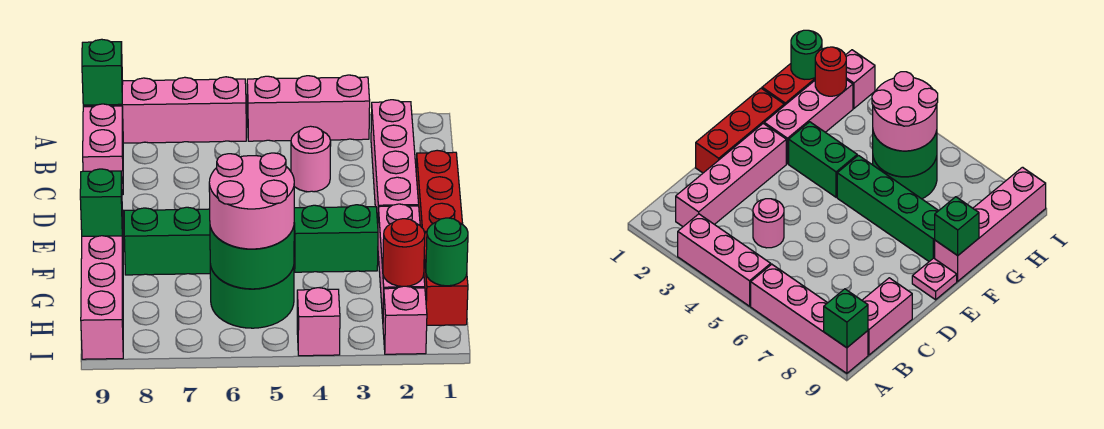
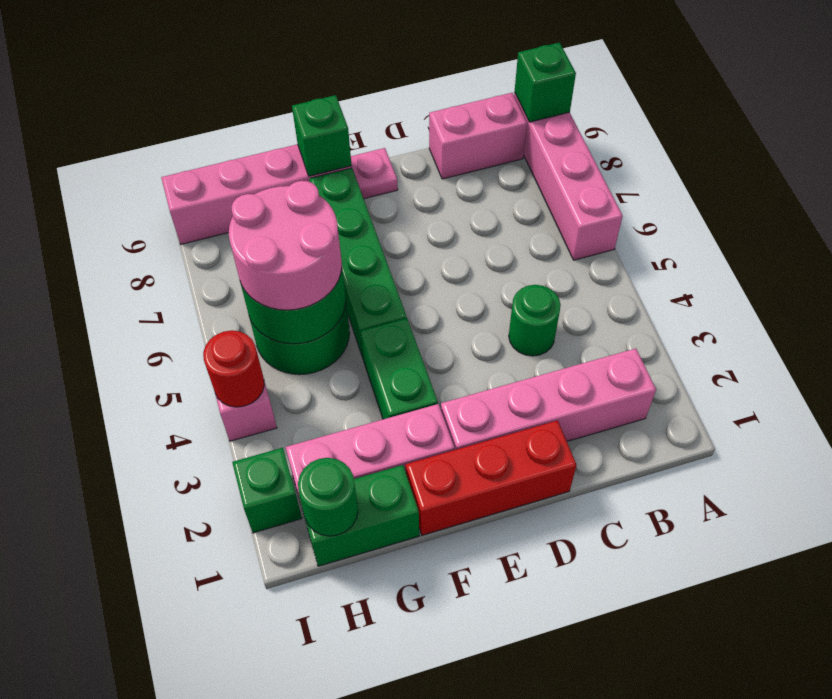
pink brick A3:A5 level 1 -> none
pink round brick C4 level 1 -> green round brick C4 level 1
red brick G1:H1 level 1 -> green brick G1:H1 level 1
red round brick H2 level 2 -> red round brick I4 level 2
pink brick I2 level 1 -> green brick I2 level 1

